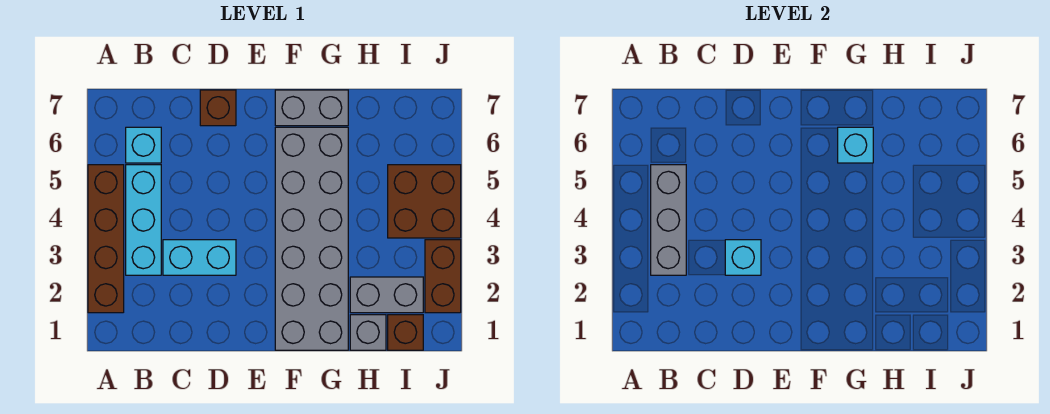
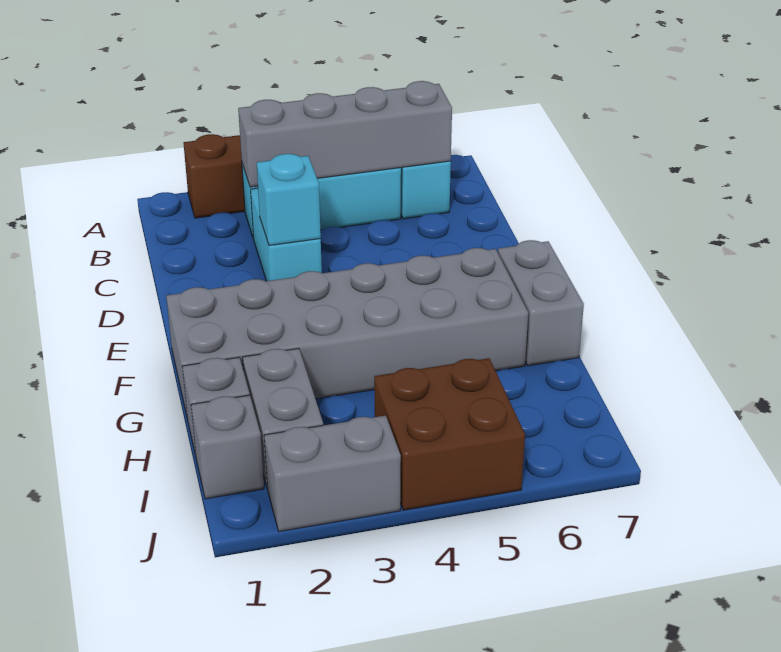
grey brick B3:B5 level 2 -> grey brick B3:B6 level 2
brown brick D7 level 1 -> none
cyan brick G6 level 2 -> none
brown brick I1 level 1 -> grey brick I1 level 1
brown brick J2:J3 level 1 -> grey brick J2:J3 level 1

